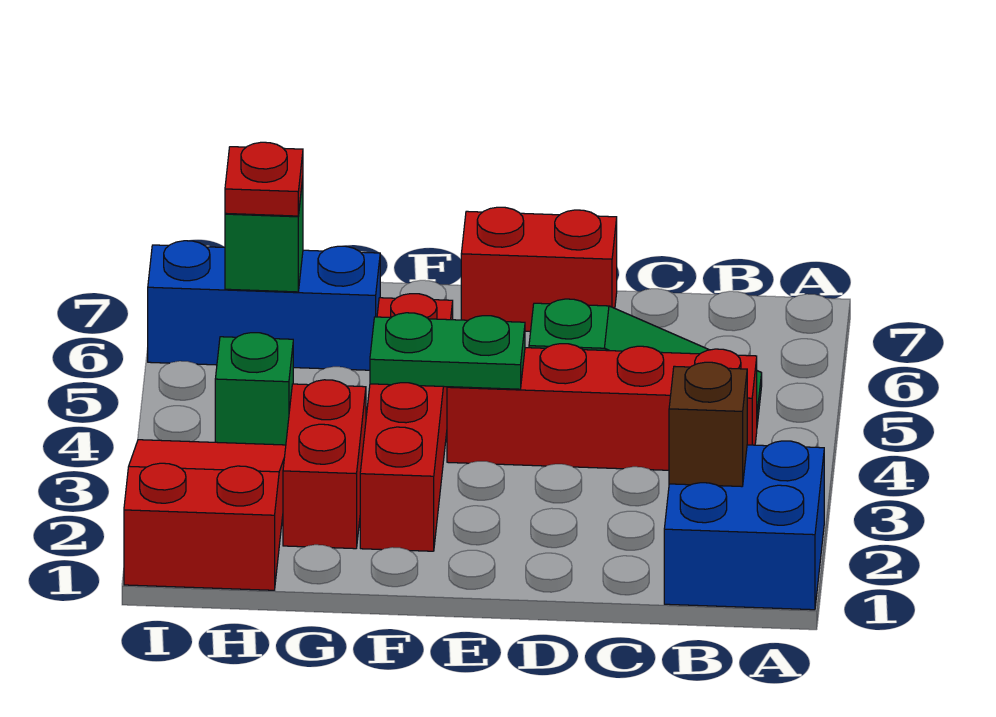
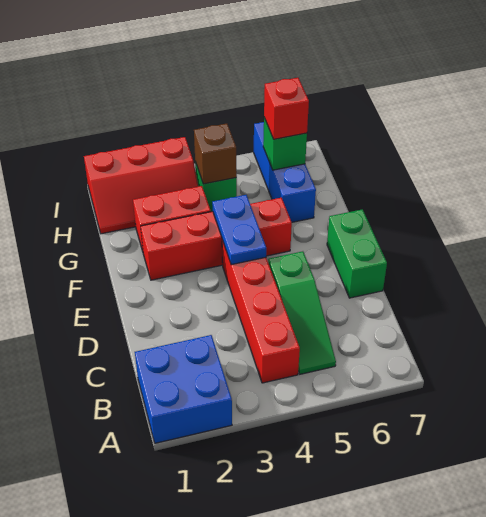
brown brick B2 level 2 -> brown brick H4 level 2
red brick D7:E7 level 1 -> green brick D7:E7 level 1
green plate E4:F4 level 2 -> blue plate E4:F4 level 2
red slope H1:I3 level 1 top 1 -> red slope H1:I3 level 1 top I
red plate H6 level 3 -> red brick H6 level 3

